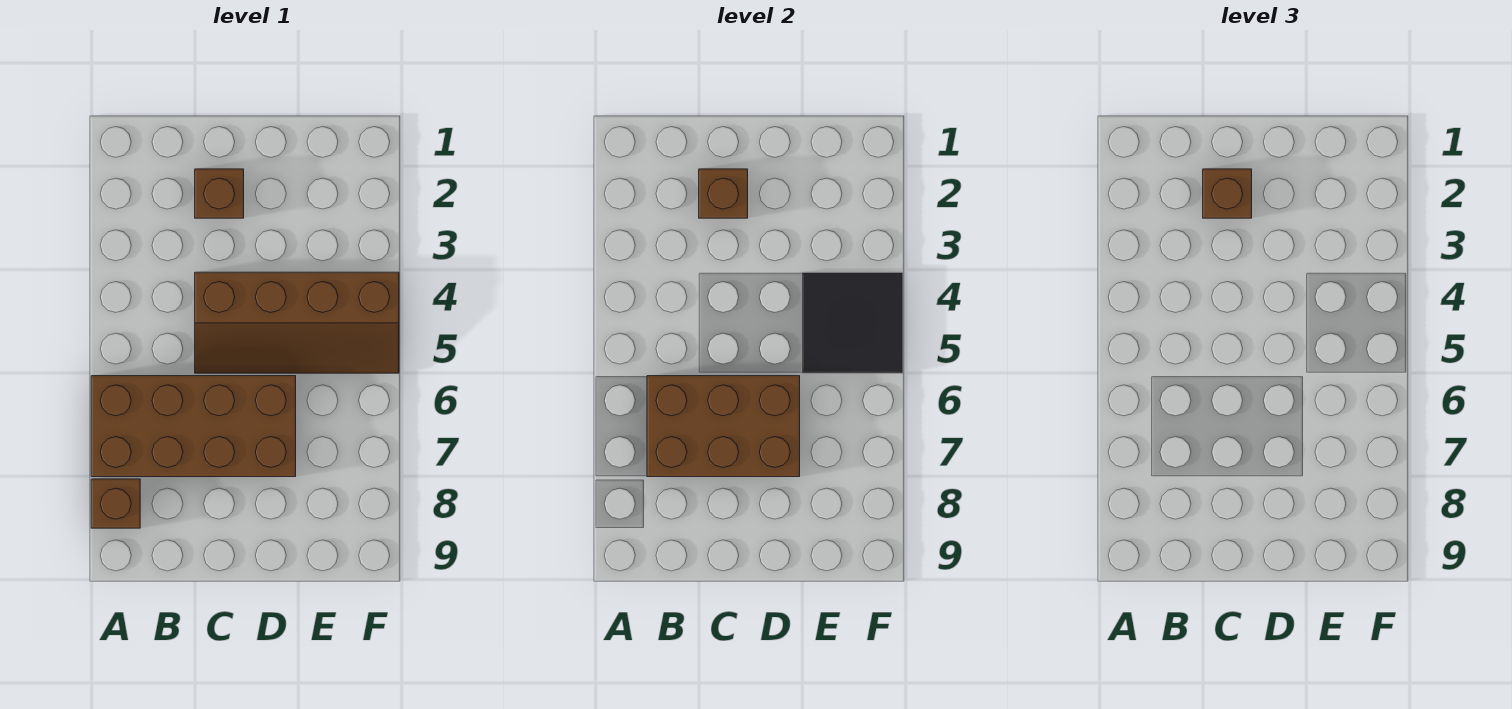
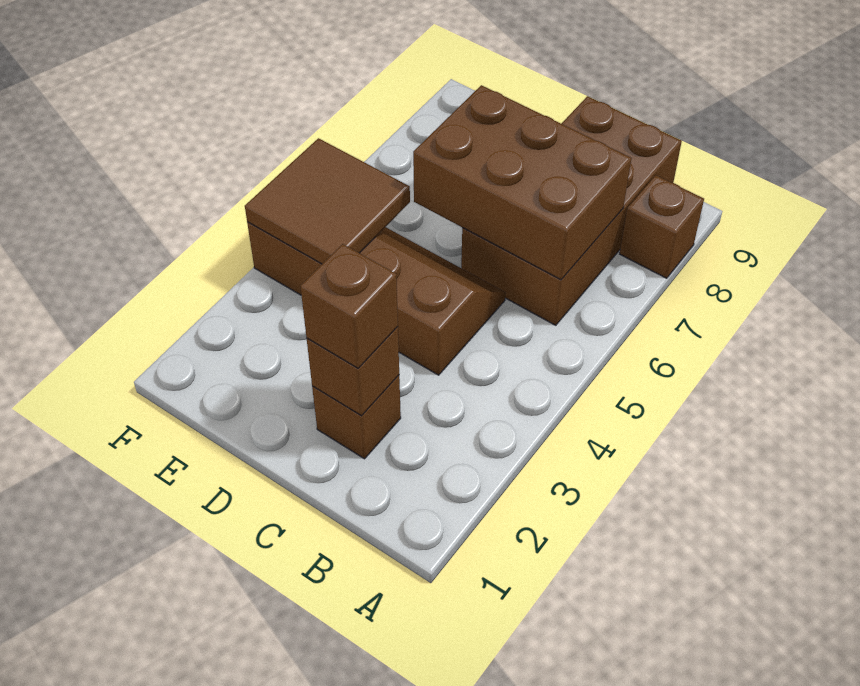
brown brick A6:D7 level 1 -> brown brick B6:C9 level 1
black tile E4:F5 level 2 -> brown tile E4:F5 level 2

